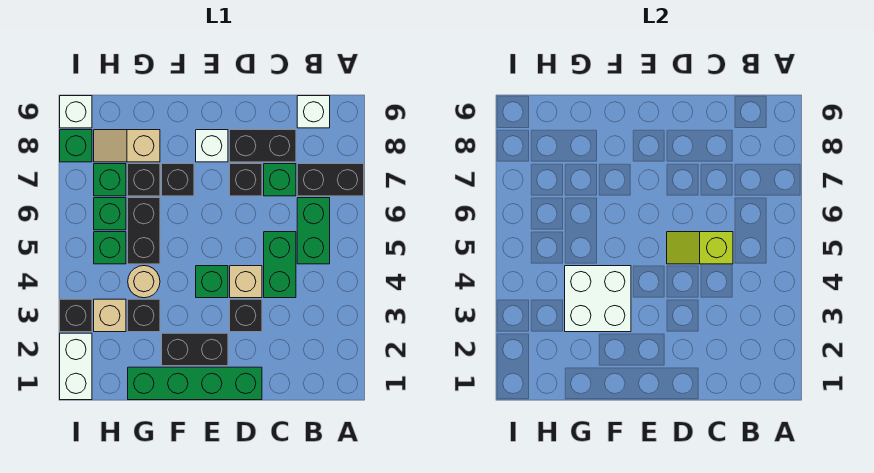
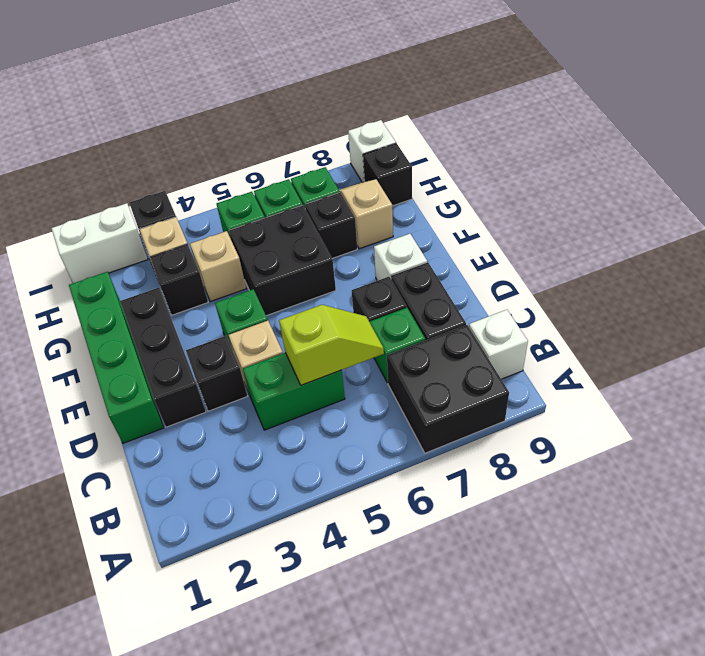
black brick A7:B7 level 1 -> black brick A7:B8 level 1
green brick B5:B6 level 1 -> none
lime slope C5:D5 level 2 top C -> lime slope C5:C6 level 2 top 5
black brick E2:F2 level 1 -> black brick D2:F2 level 1
white brick F3:G4 level 2 -> none
black brick F7 level 1 -> black brick H9 level 1
tan round brick G4 level 1 -> tan brick G4 level 1
black brick G5:G6 level 1 -> black brick F5:G6 level 1
green brick I8 level 1 -> none

